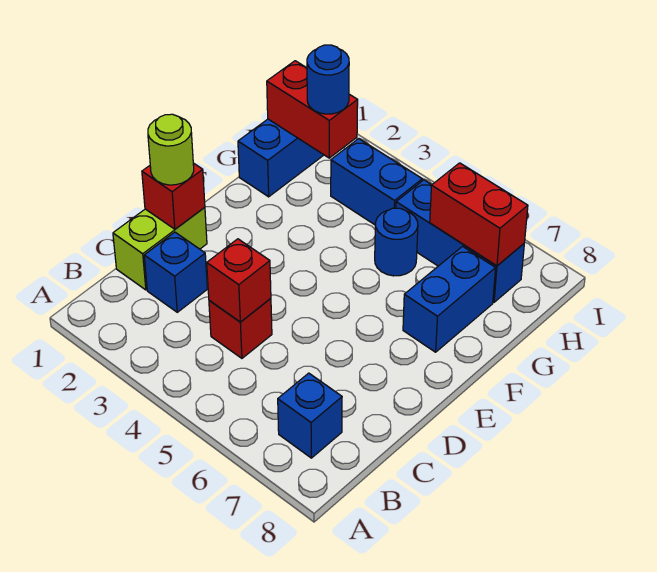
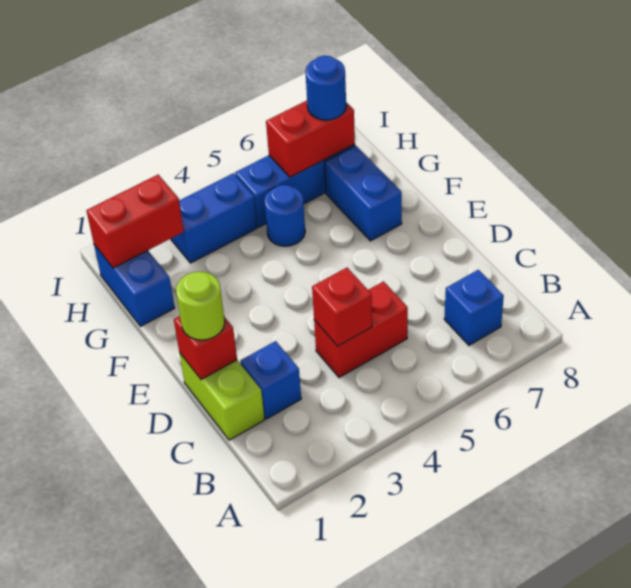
red brick C4 level 1 -> red brick C4:C5 level 1
blue round brick H2 level 3 -> blue round brick H7 level 3

